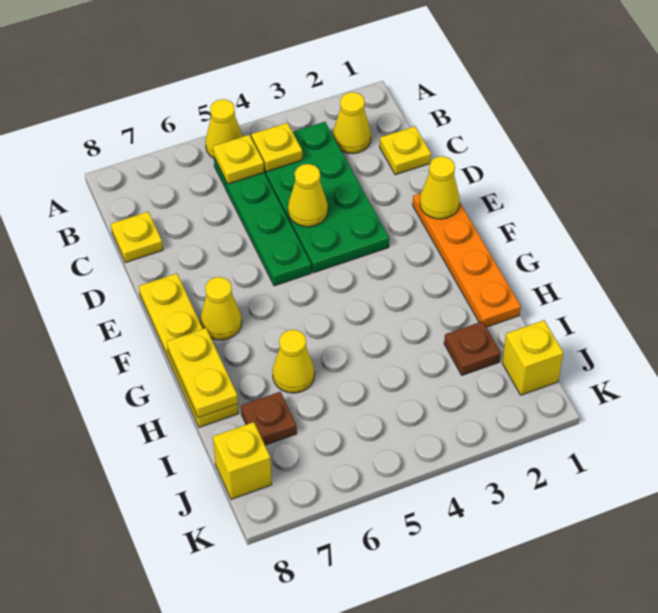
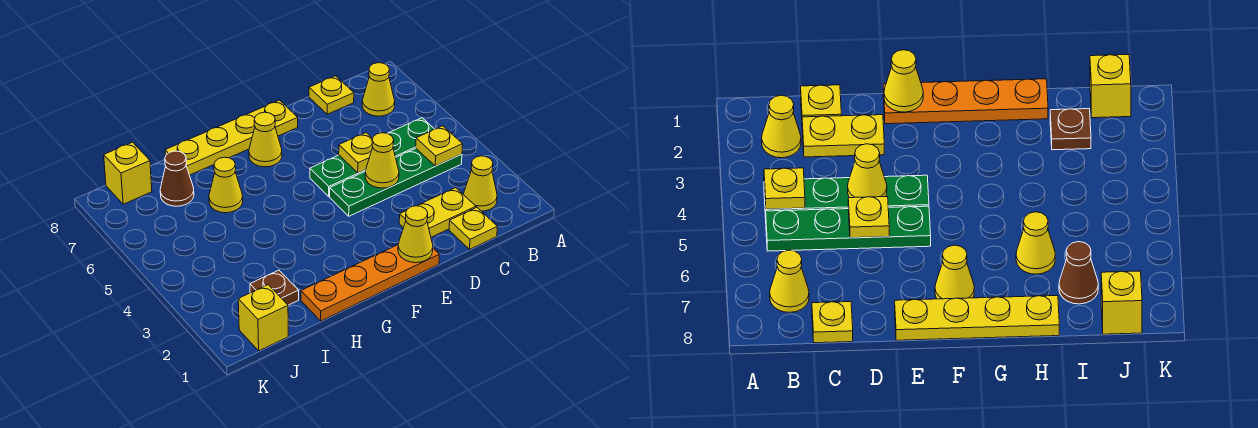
yellow cone A5 level 1 -> yellow cone B7 level 1
green plate B3:E4 level 1 -> green plate B4:E4 level 1
yellow plate B5 level 2 -> yellow plate D5 level 2
yellow plate G8:H8 level 2 -> yellow plate C2:D2 level 1
brown plate I7 level 1 -> brown cone I7 level 1

